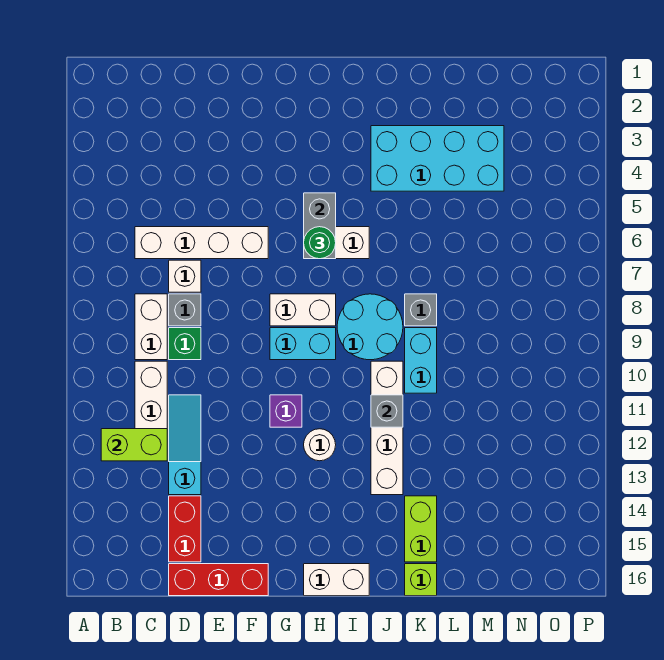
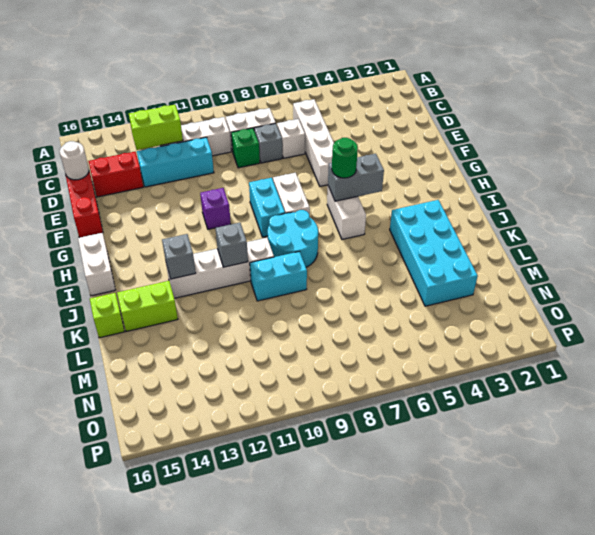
lime brick B12:C12 level 2 -> lime brick C12:C13 level 2
cyan slope D11:D13 level 1 top 13 -> cyan brick D11:D13 level 1
white round brick H12 level 1 -> white round brick D16 level 2
grey brick K8 level 1 -> grey brick J13 level 2

